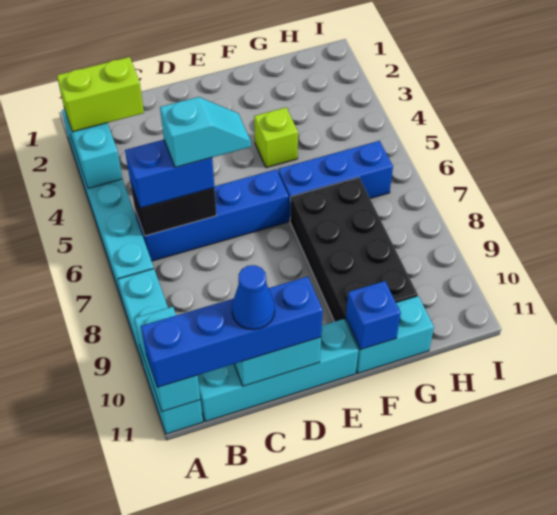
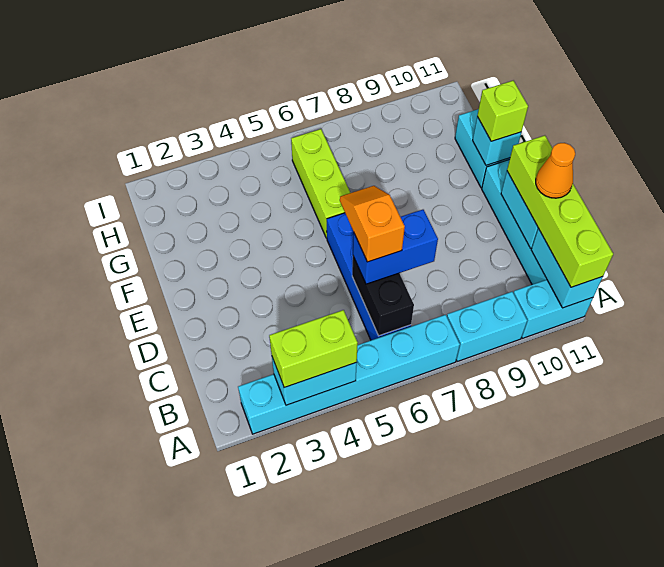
lime brick A3:B3 level 3 -> lime brick A3:A4 level 3
cyan brick A10:A11 level 2 -> cyan brick A11:B11 level 2
blue brick A11:D11 level 3 -> lime brick A11:D11 level 3
blue brick B6:C6 level 3 -> blue brick C6:C7 level 3
cyan slope C6:D6 level 4 top C -> orange slope C6:D6 level 4 top C
blue cone C11 level 4 -> orange cone C11 level 4
lime brick F4 level 1 -> lime brick F11 level 3
blue brick F6:H6 level 1 -> lime brick F6:H6 level 1
black brick F7:G10 level 1 -> none
blue brick F11 level 2 -> cyan brick F11 level 2

